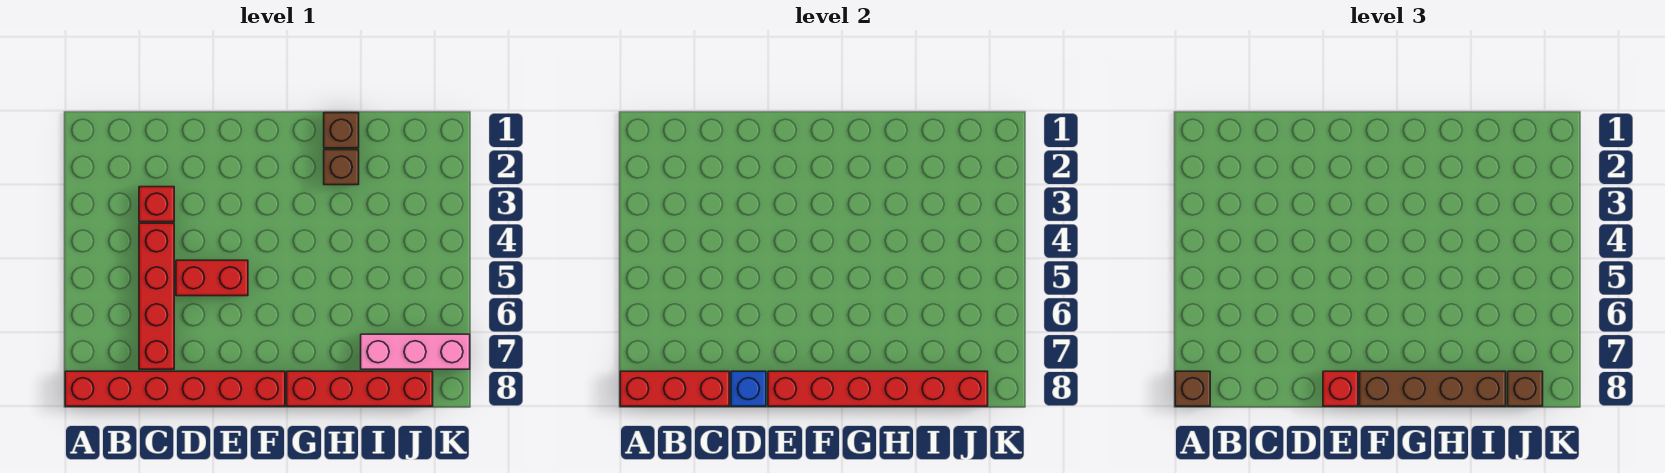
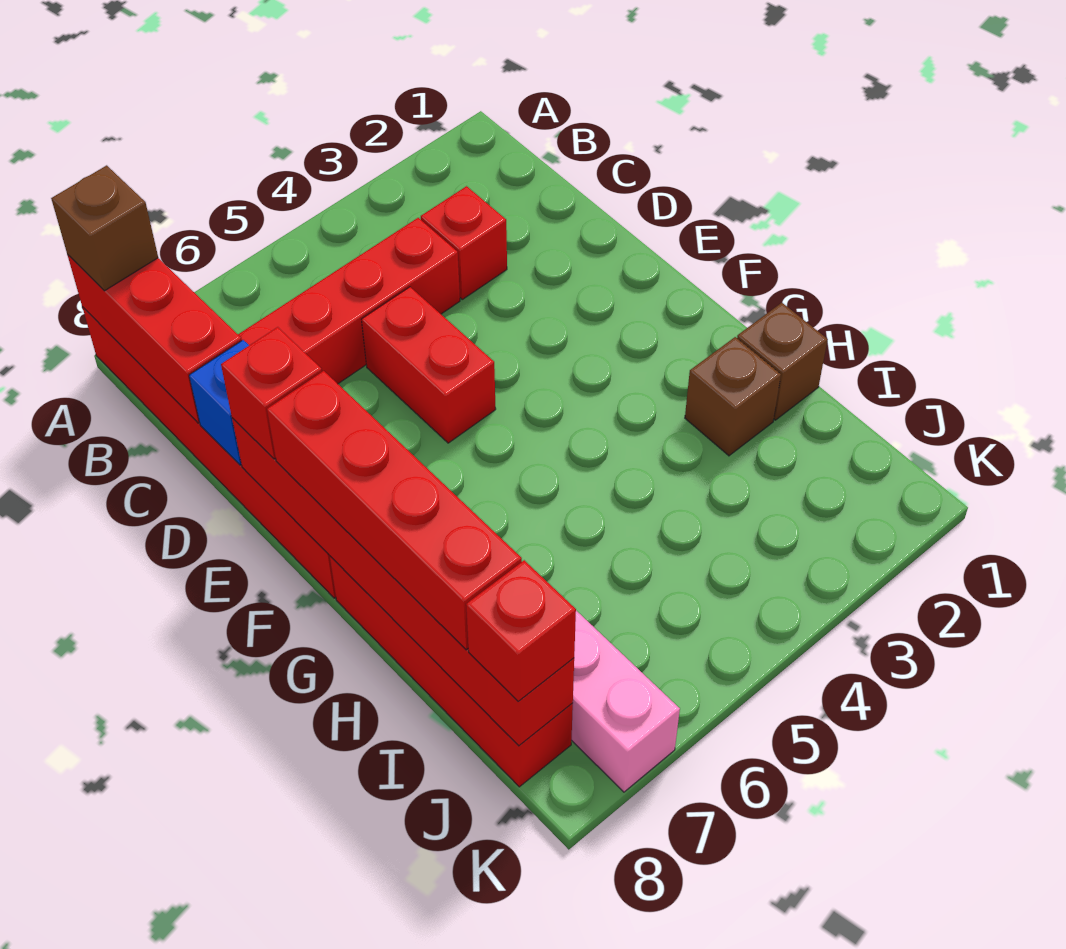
brown brick F8:I8 level 3 -> red brick F8:I8 level 3
brown brick J8 level 3 -> red brick J8 level 3

